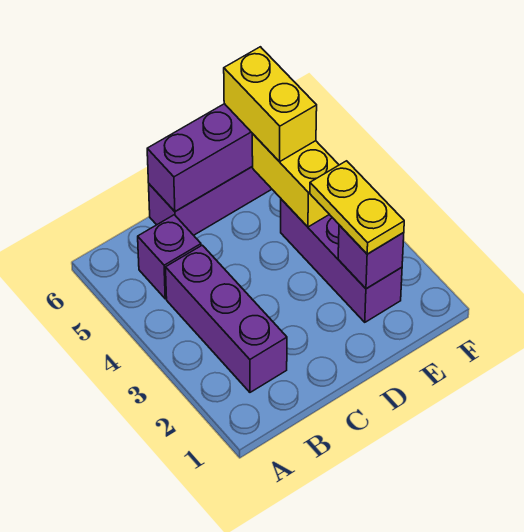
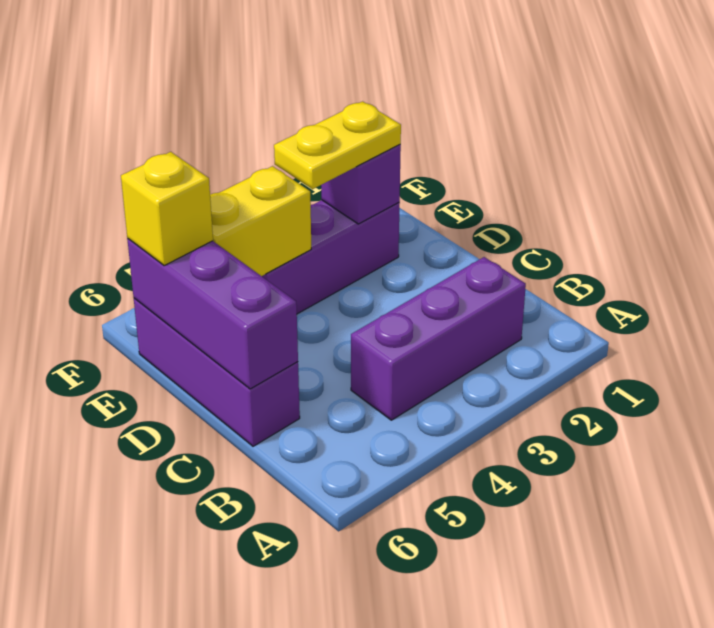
purple brick B5 level 1 -> none
yellow brick E5:E6 level 3 -> yellow brick E6 level 3

